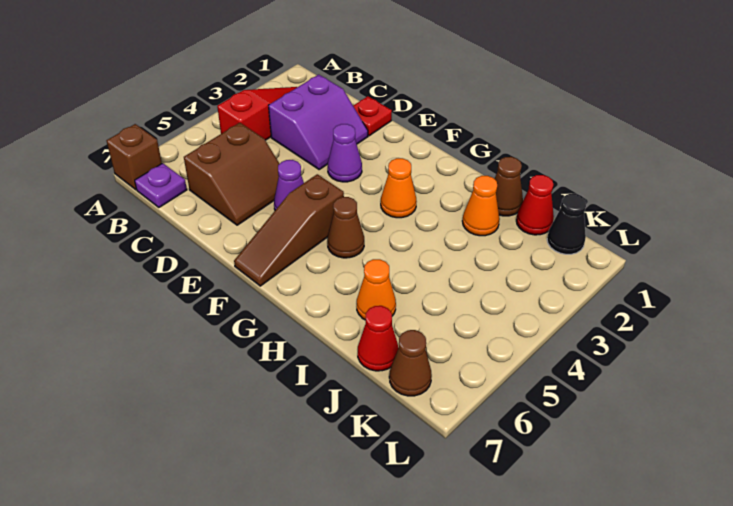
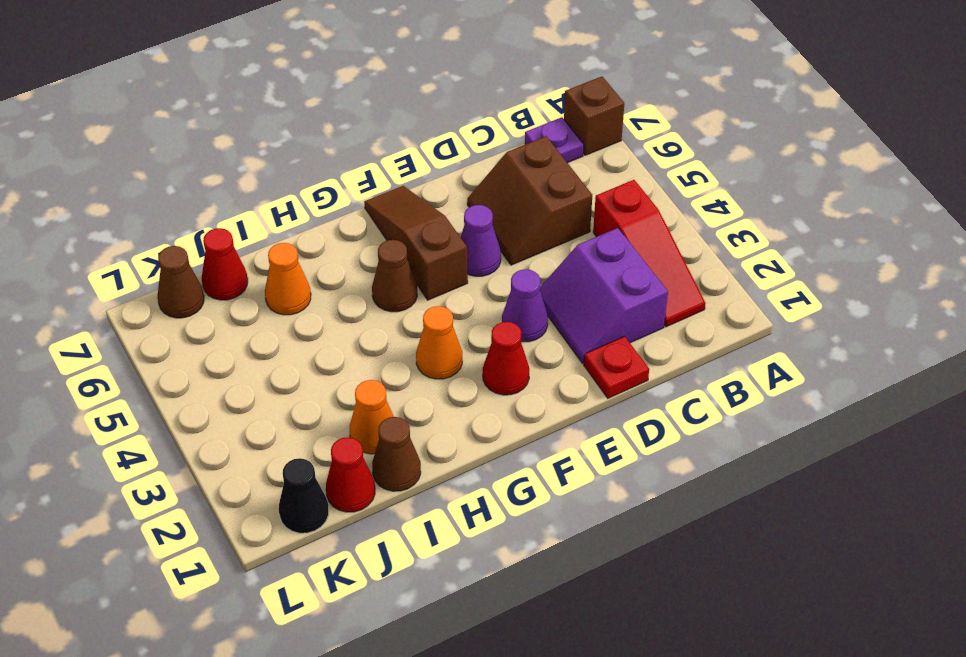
none -> red cone F2 level 1

